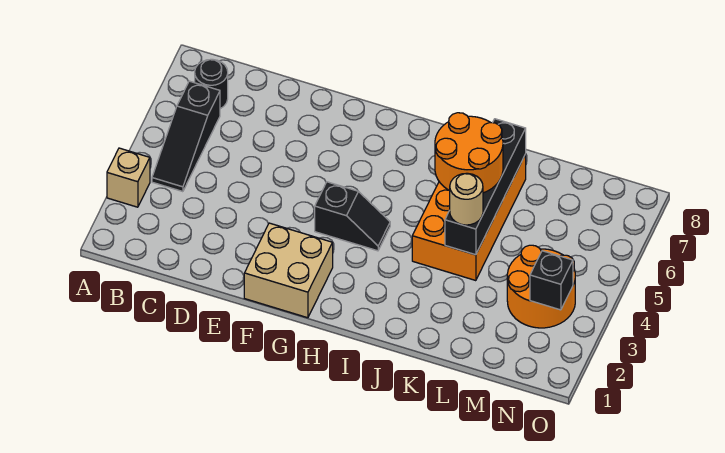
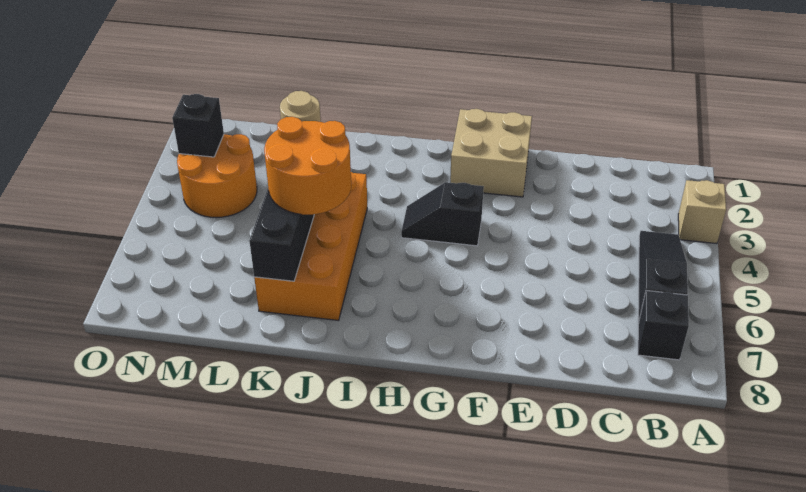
black round brick B7 level 1 -> black brick B7 level 1

